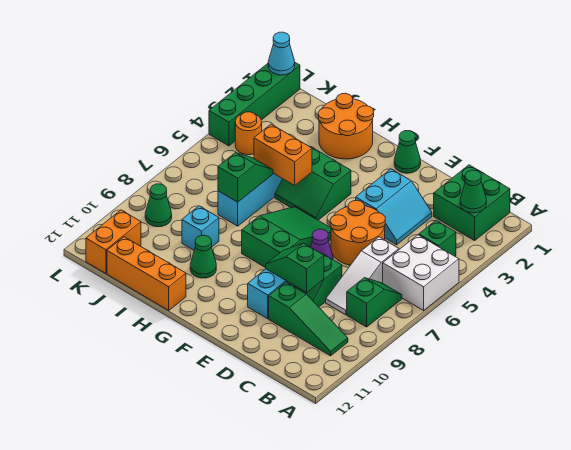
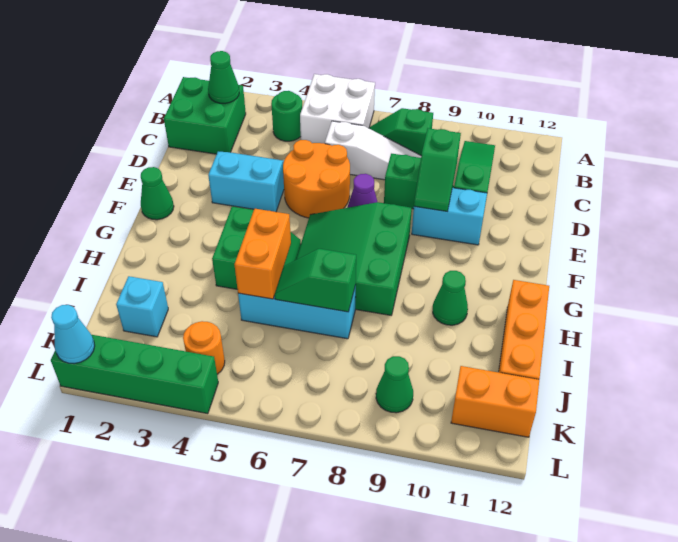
green brick B4 level 1 -> green round brick B4 level 1
green slope F6:G8 level 1 top 8 -> green slope F6:H8 level 1 top 8
orange round brick H1:I2 level 1 -> none
cyan brick I9 level 1 -> cyan brick J2 level 1

